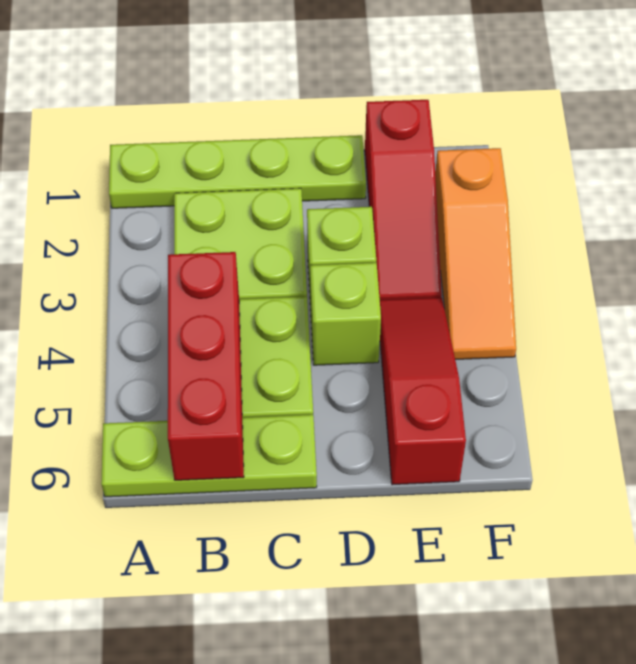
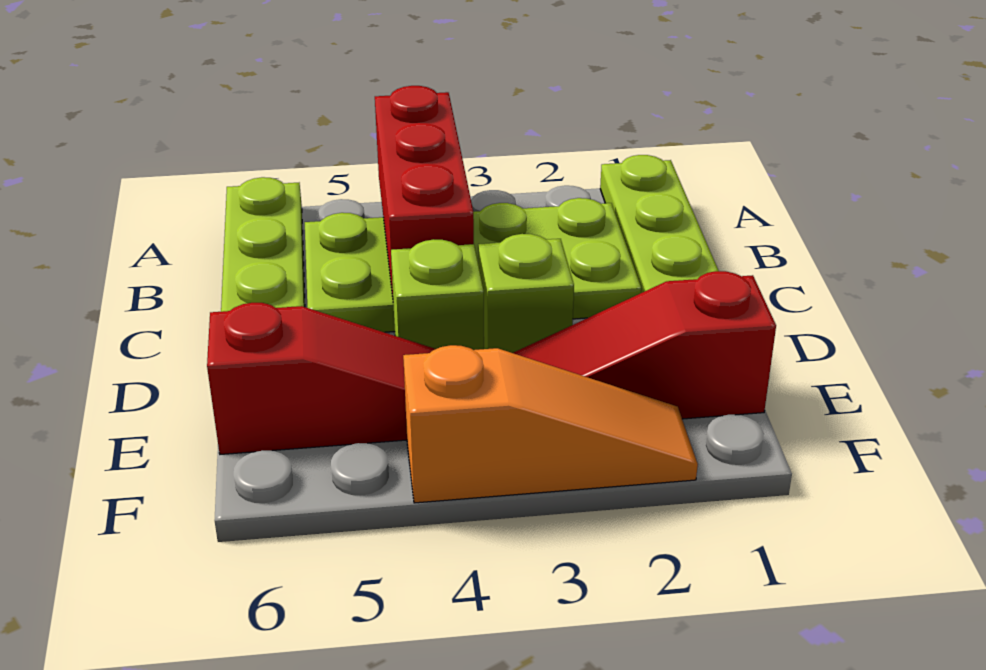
red brick B4:B6 level 2 -> red brick A4:C4 level 2
orange slope F2:F4 level 1 top 2 -> orange slope F2:F4 level 1 top 4

